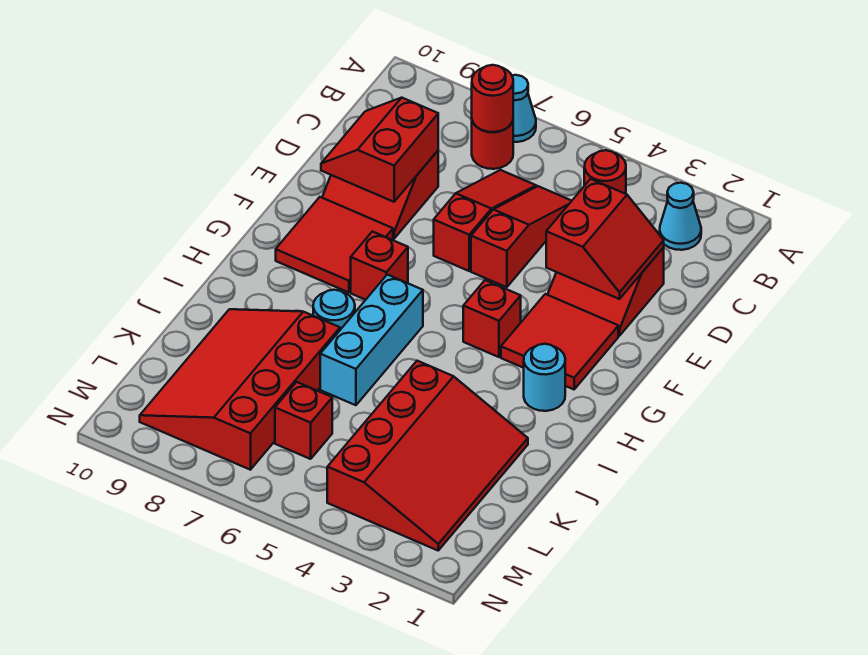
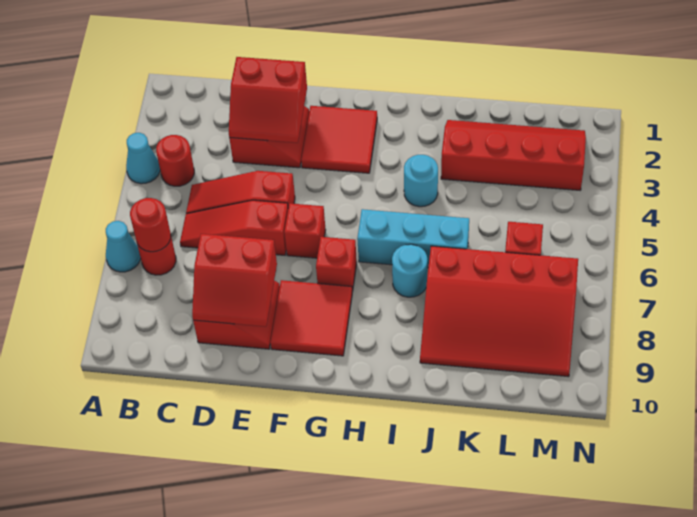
cyan cone B2 level 1 -> cyan cone A4 level 1
red slope D2:E3 level 2 top 3 -> red slope D2:E3 level 2 top 2
red brick G4 level 1 -> red brick F6 level 1
cyan round brick H2 level 1 -> cyan round brick I4 level 1
red slope J2:M4 level 1 top 4 -> red slope J2:M3 level 1 top 3

